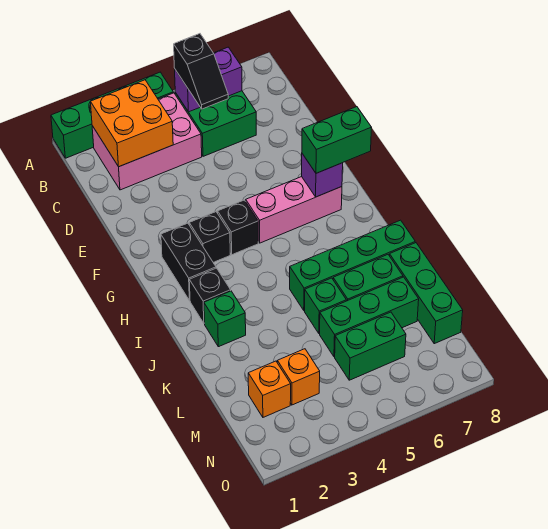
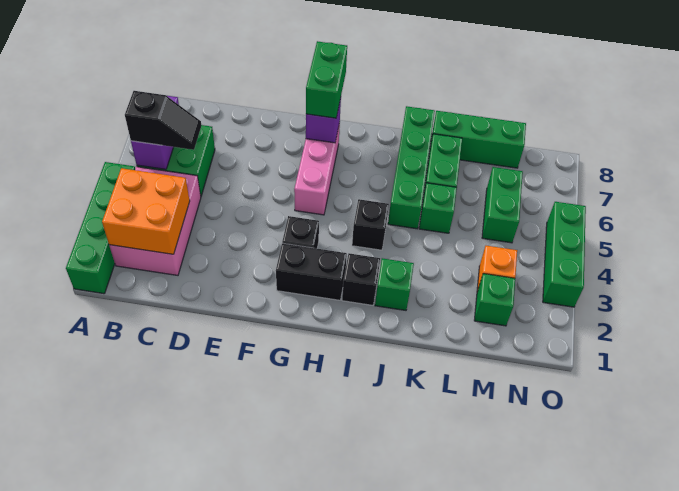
black brick G4 level 1 -> black brick I4 level 1
green brick L5:L7 level 1 -> green brick O3:O5 level 1
orange brick M2 level 1 -> green brick M2 level 1

